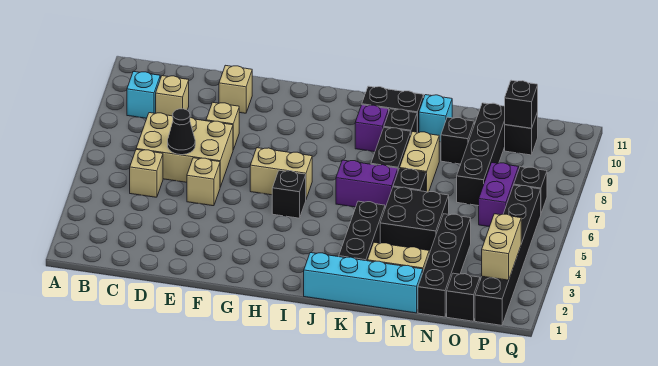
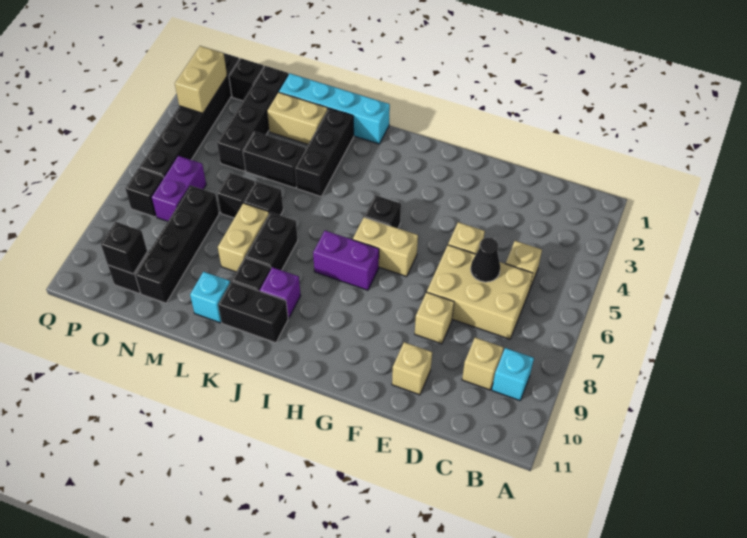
purple brick J6:K6 level 1 -> purple brick H7:I7 level 1
black brick L4:M5 level 1 -> black brick L4:M4 level 1
black brick M9 level 1 -> black brick M6 level 1

